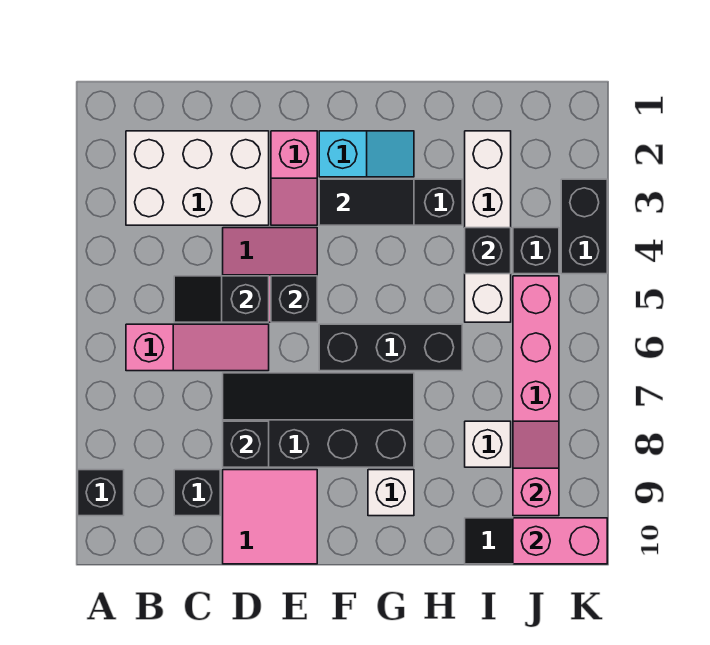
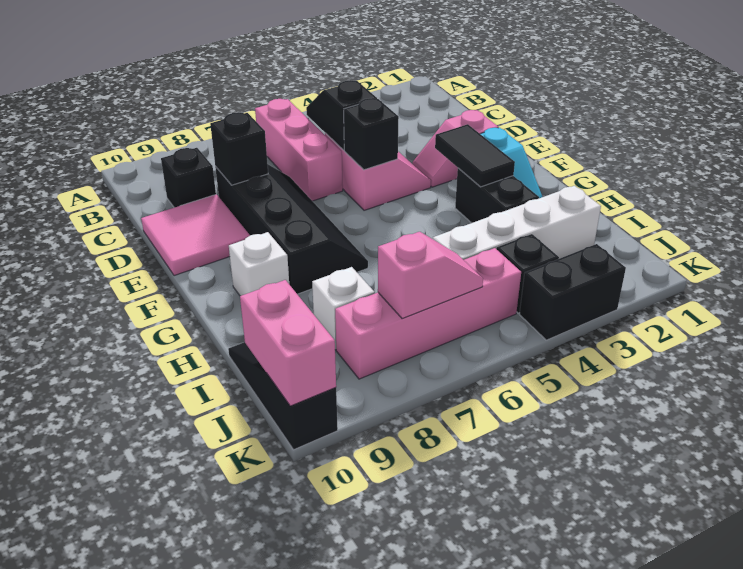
black brick A9 level 1 -> none
white brick B2:D3 level 1 -> none
pink slope B6:D6 level 1 top B -> pink brick B6:D6 level 1
black brick F6:H6 level 1 -> none
black brick I4 level 2 -> none
pink slope J8:J9 level 2 top 9 -> pink slope J6:J7 level 2 top 7

